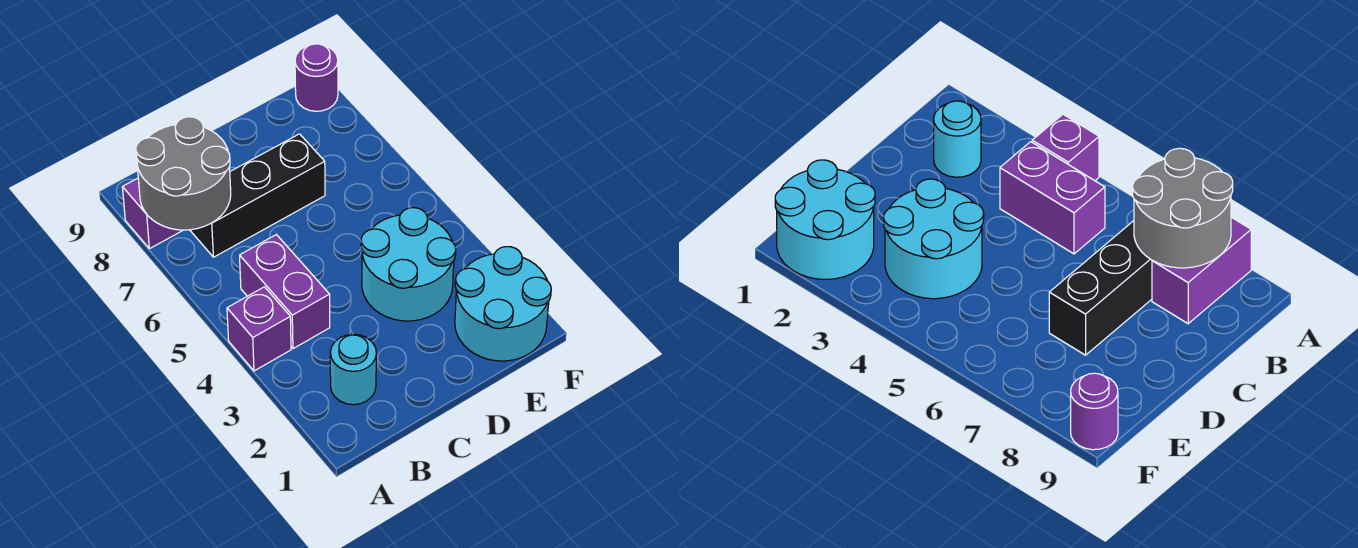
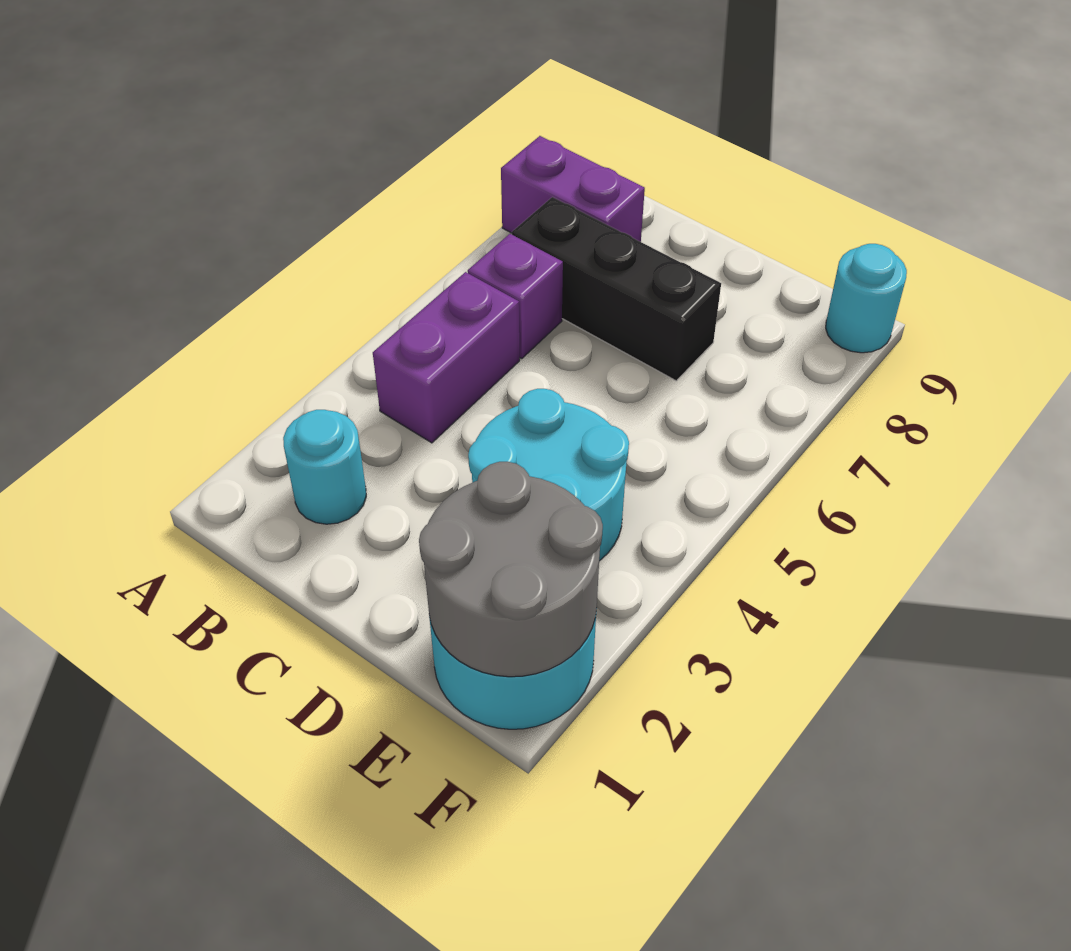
purple brick A4 level 1 -> purple brick B6 level 1
grey round brick A7:B8 level 2 -> grey round brick E1:F2 level 2
purple round brick F9 level 1 -> cyan round brick F9 level 1

